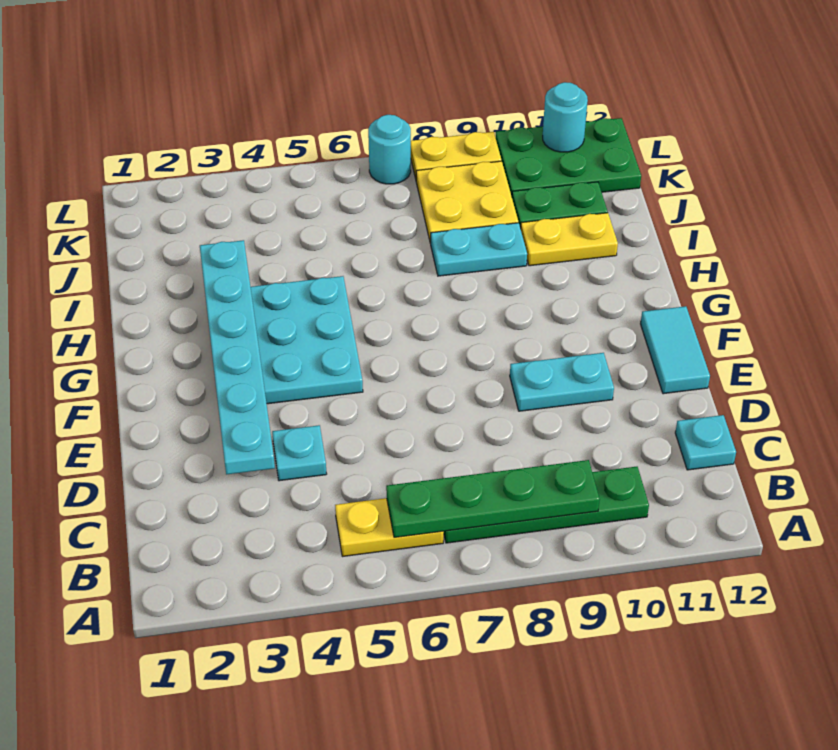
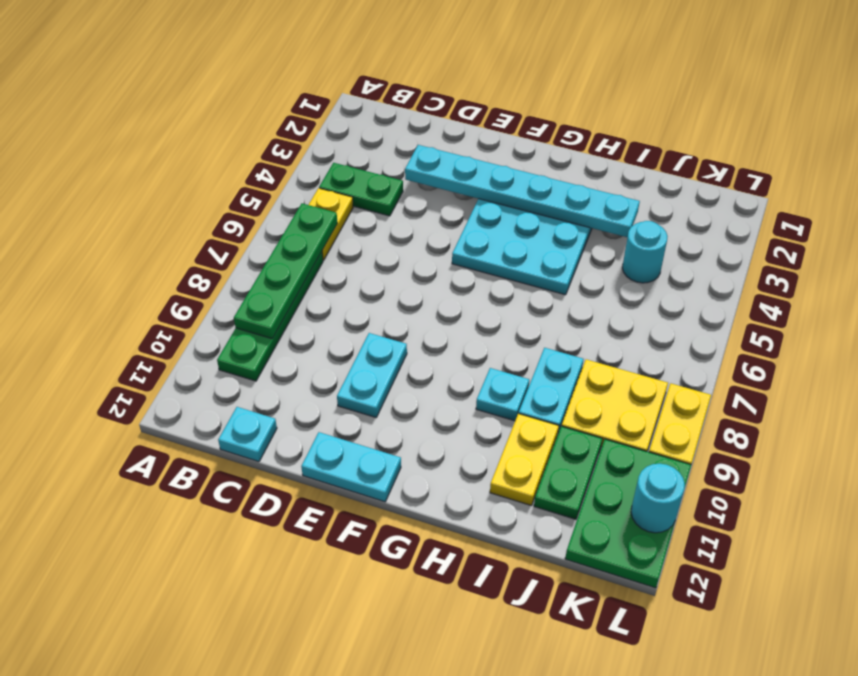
none -> green plate B4:C4 level 1
cyan plate D4 level 1 -> cyan plate H9 level 1
cyan tile E12:F12 level 1 -> cyan plate E12:F12 level 1
cyan round brick L7 level 1 -> cyan round brick J4 level 1

